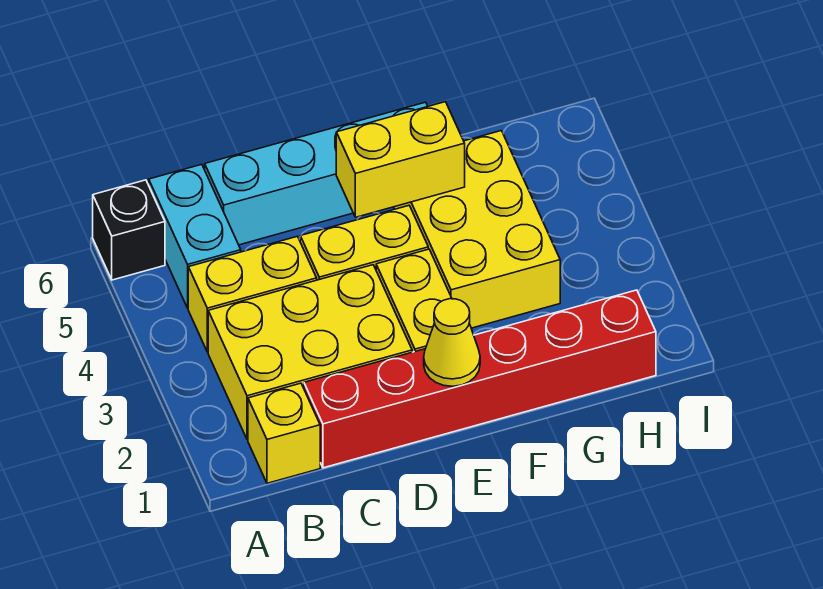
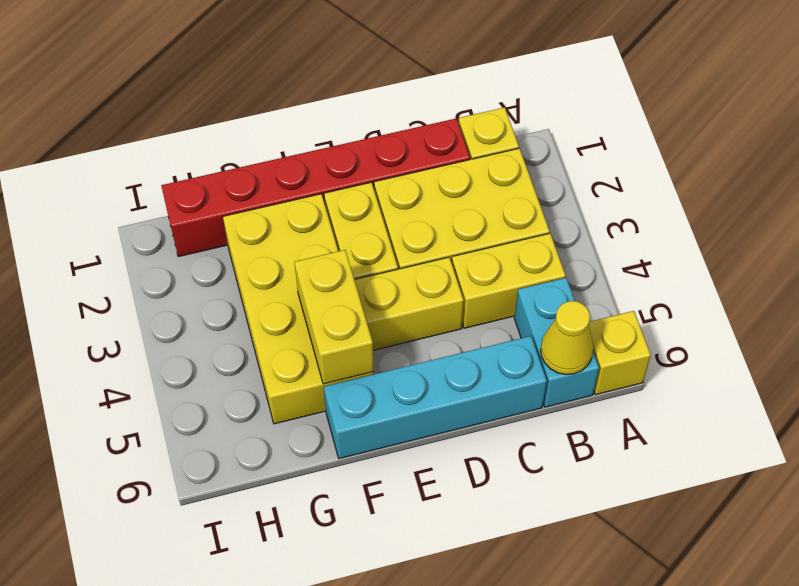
black brick A6 level 1 -> yellow brick A6 level 1
yellow cone E1 level 2 -> yellow cone B6 level 2
yellow brick E5:F5 level 2 -> yellow brick F4:F5 level 2
yellow brick F3:G5 level 1 -> yellow brick F2:G5 level 1

